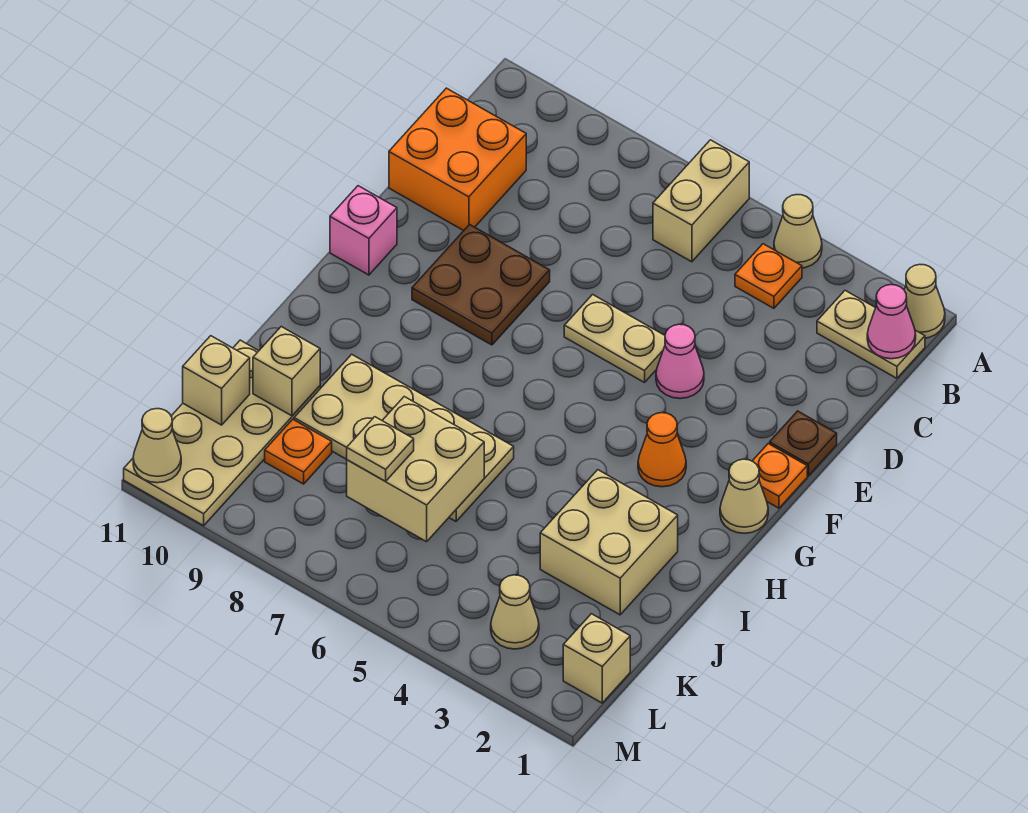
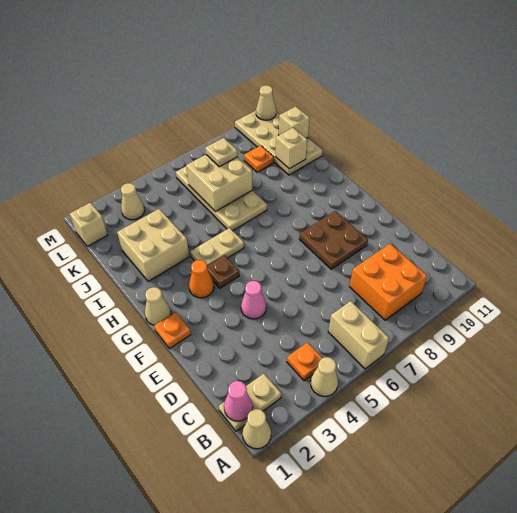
orange brick C10:D11 level 1 -> orange brick B8:C9 level 1
brown plate E1 level 1 -> brown plate G4 level 1
tan plate E5:E6 level 1 -> tan plate H4:H5 level 1
pink brick F11 level 1 -> none
tan plate I6:J9 level 1 -> tan plate I6:L7 level 1

